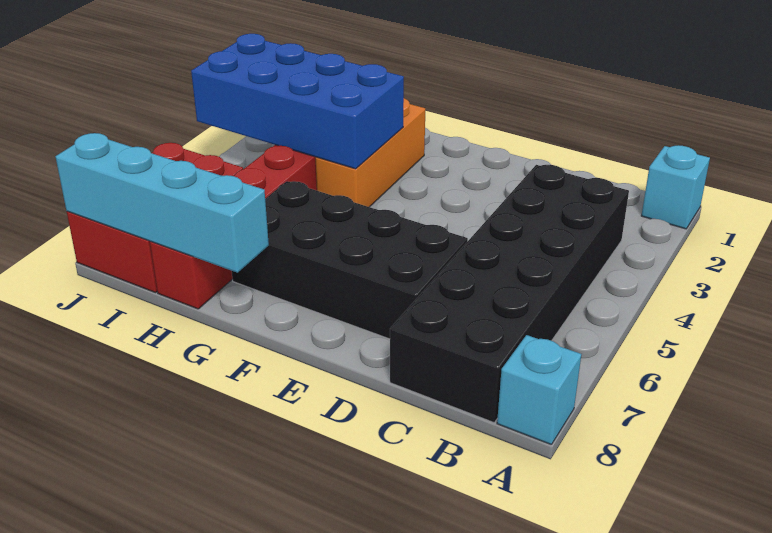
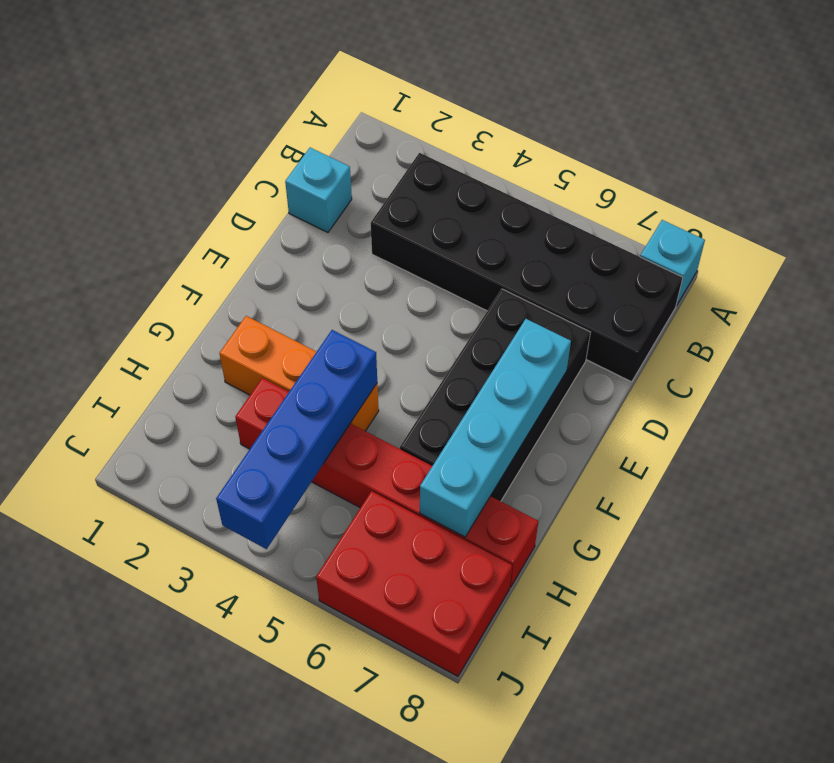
cyan brick A1 level 1 -> cyan brick C1 level 1
blue brick G3:J4 level 2 -> blue brick G4:J4 level 2
cyan brick G8:J8 level 2 -> cyan brick E7:H7 level 2

